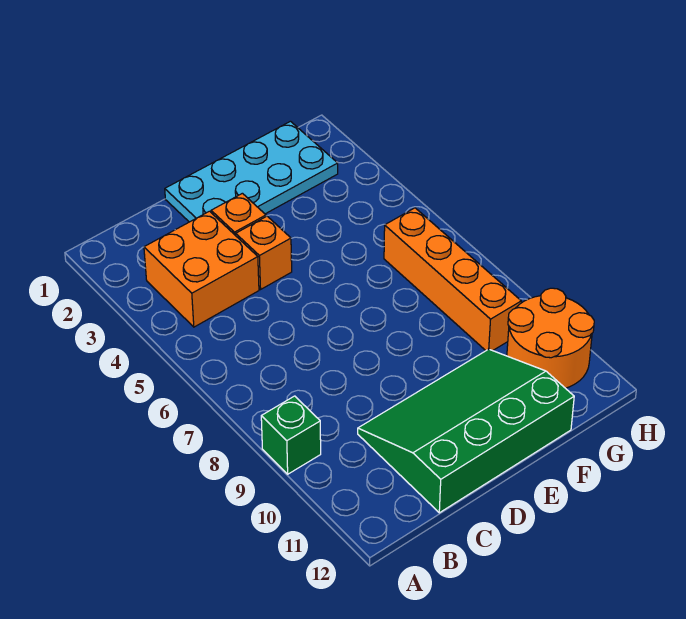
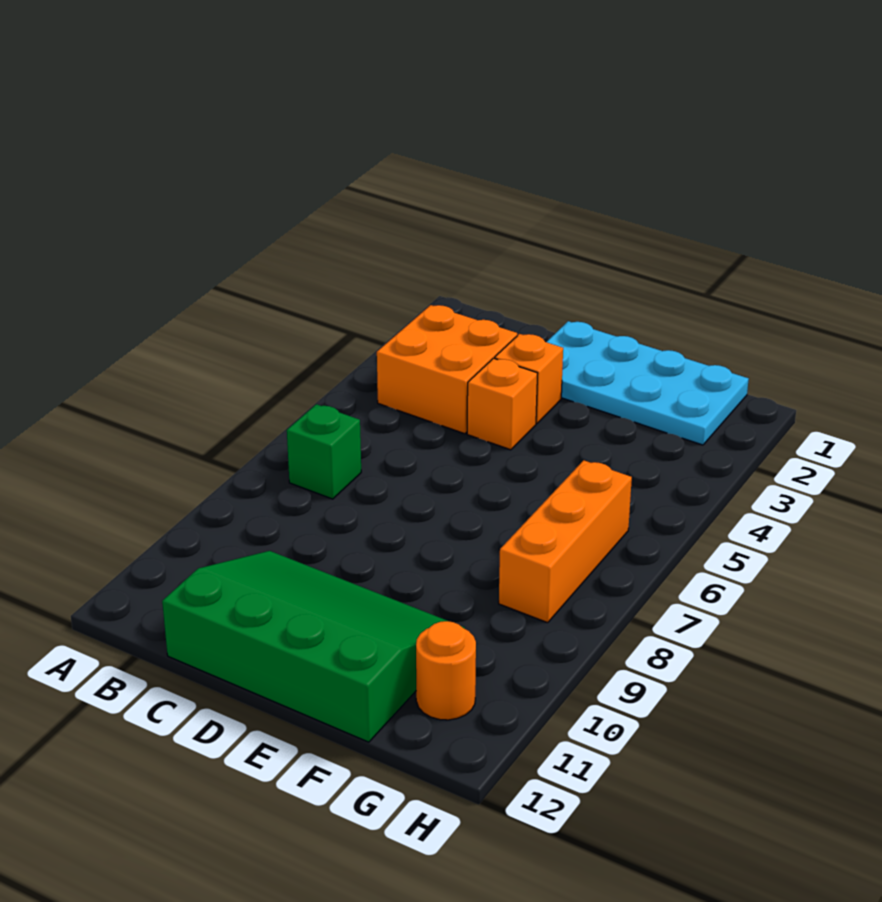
green brick A9 level 1 -> green brick B7 level 1
orange brick G6:G9 level 1 -> orange brick G6:G8 level 1
orange round brick G10:H11 level 1 -> orange round brick G11 level 1

